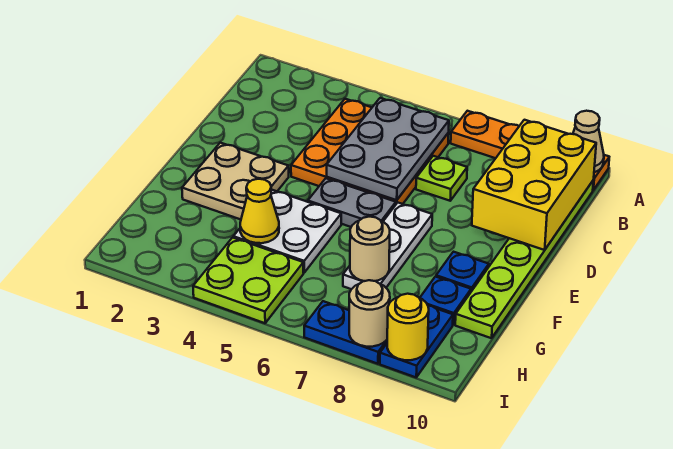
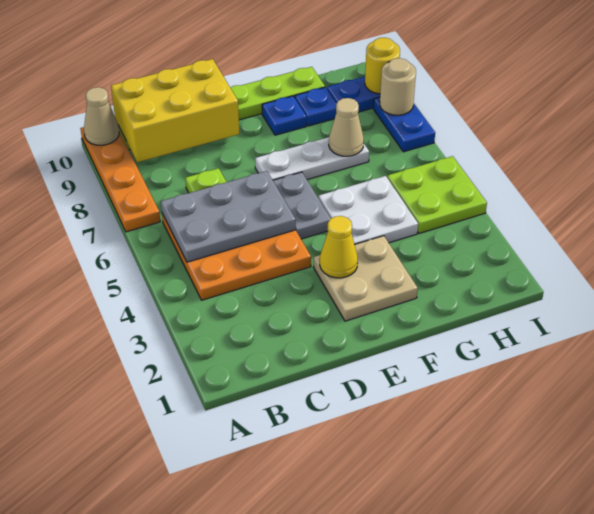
yellow cone G4 level 2 -> yellow cone E3 level 2
tan round brick G7 level 2 -> tan cone G7 level 2

